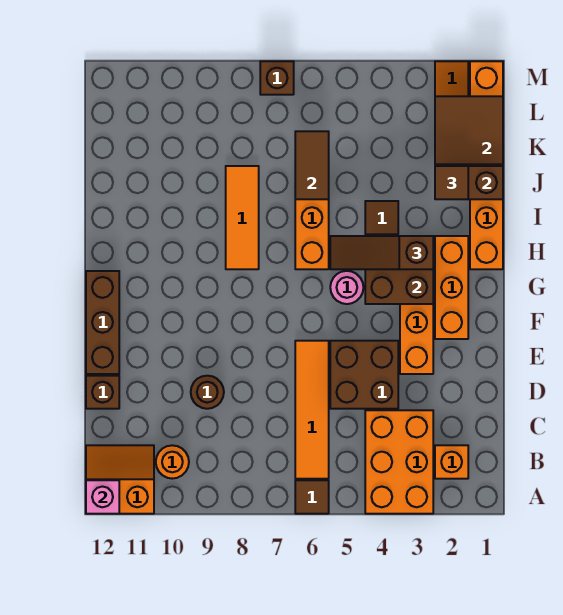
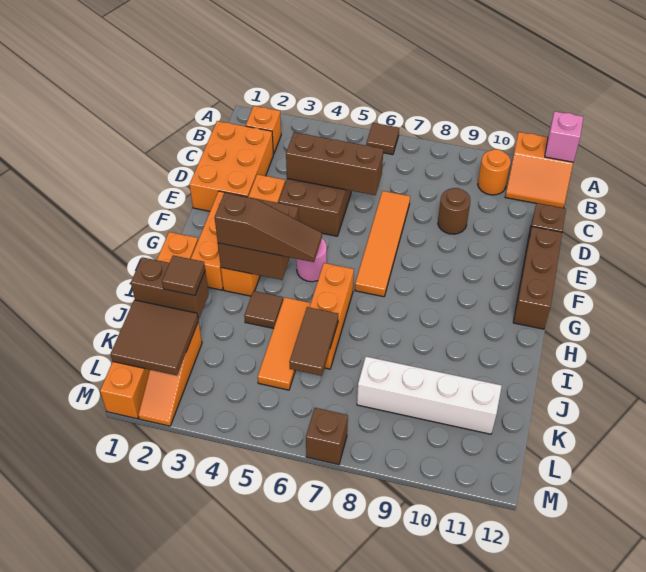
orange brick A3:C4 level 1 -> orange brick C1:E2 level 1
orange tile B6:E6 level 1 -> orange tile D7:G7 level 1
none -> brown brick D4:D6 level 2
orange tile H8:J8 level 1 -> orange tile I5:K5 level 1
none -> white brick K8:K11 level 1

